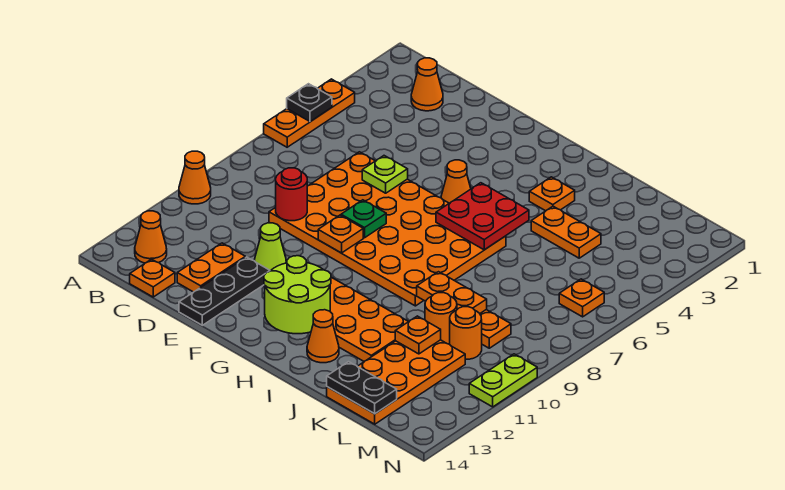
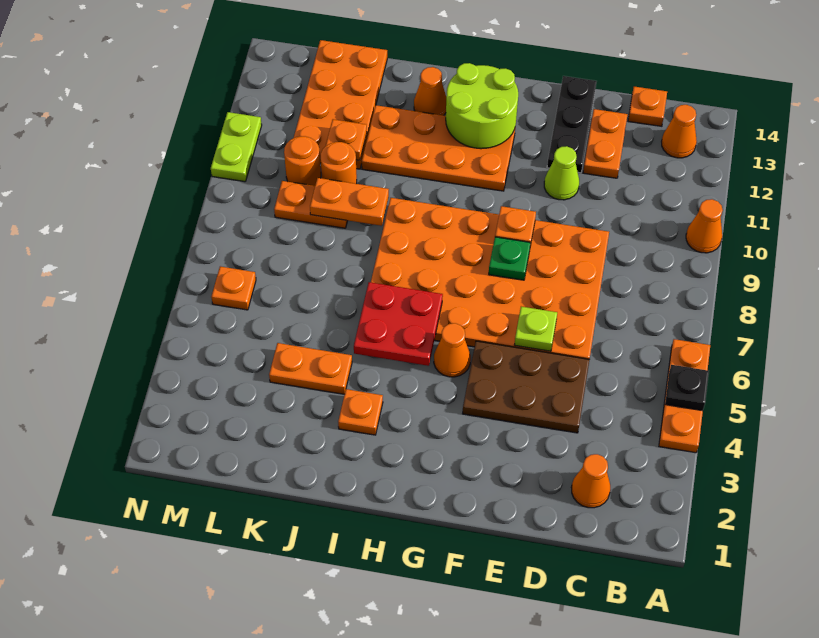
none -> brown plate D4:F5 level 1
red round brick D9 level 2 -> none
black plate K14:L14 level 2 -> none

